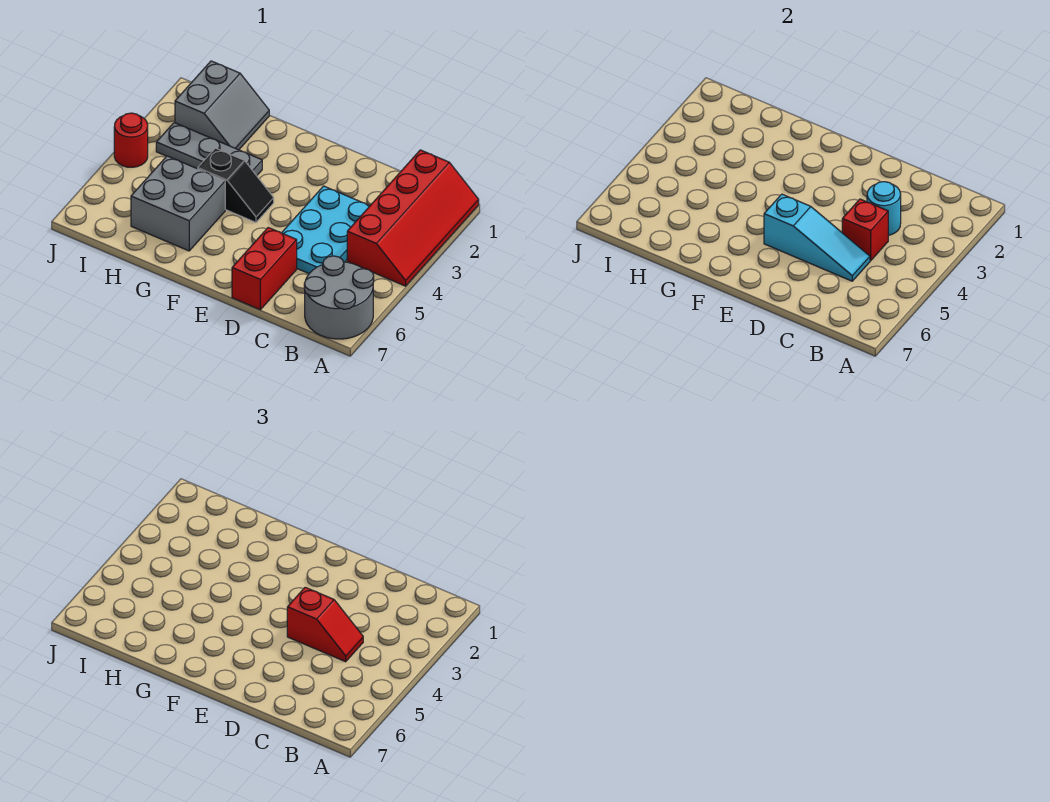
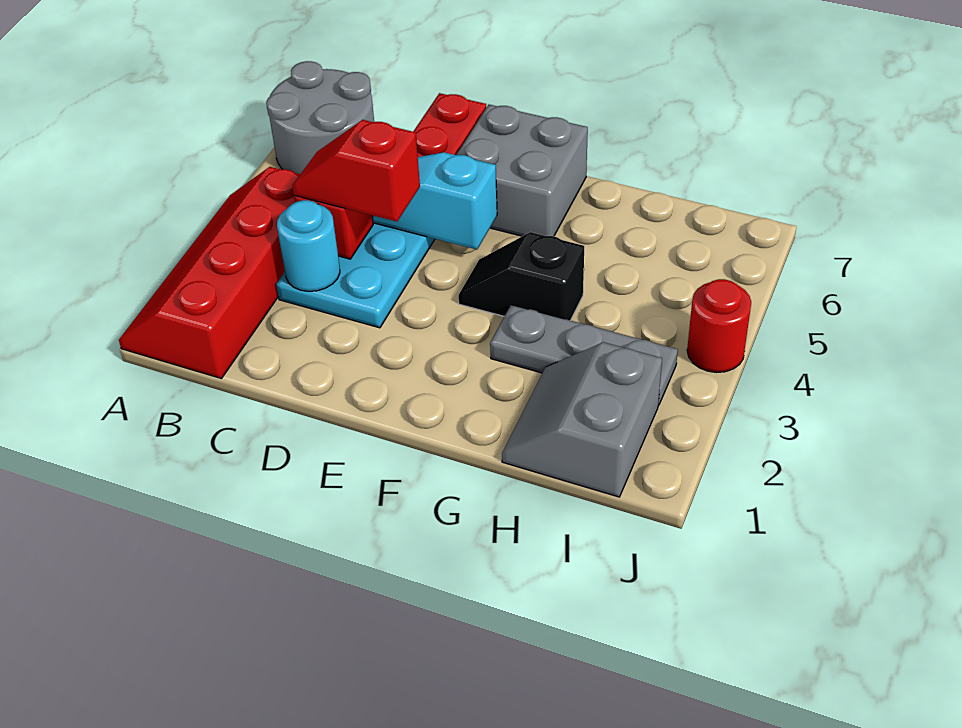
grey brick G5:H6 level 1 -> grey brick E6:F7 level 1

